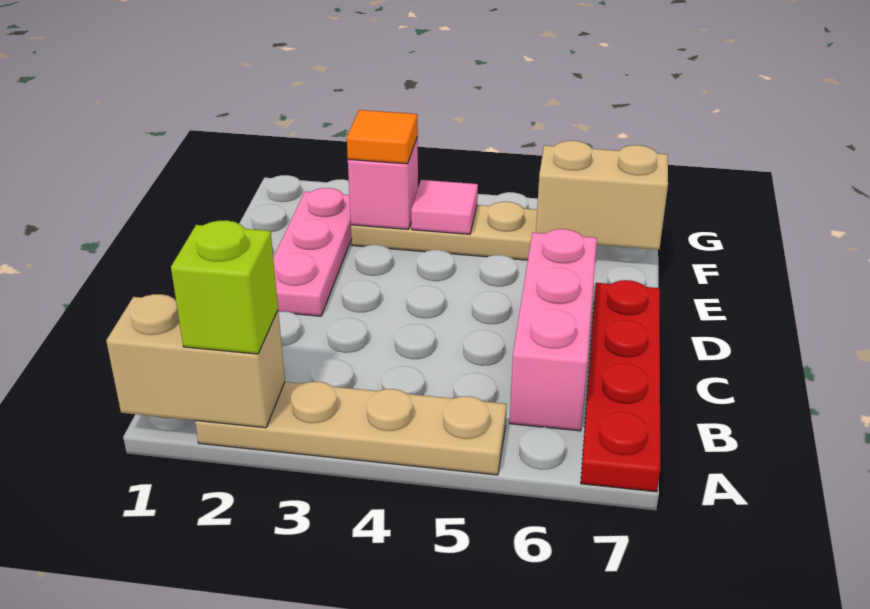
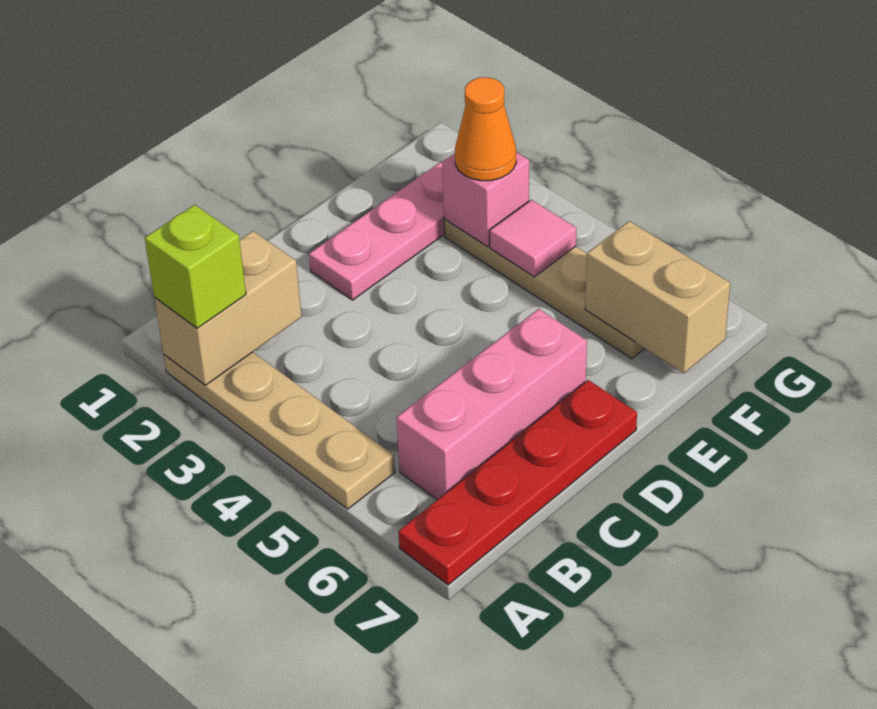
tan brick A1:A2 level 2 -> tan brick A2:B2 level 2
orange tile F3 level 3 -> orange cone F3 level 3

